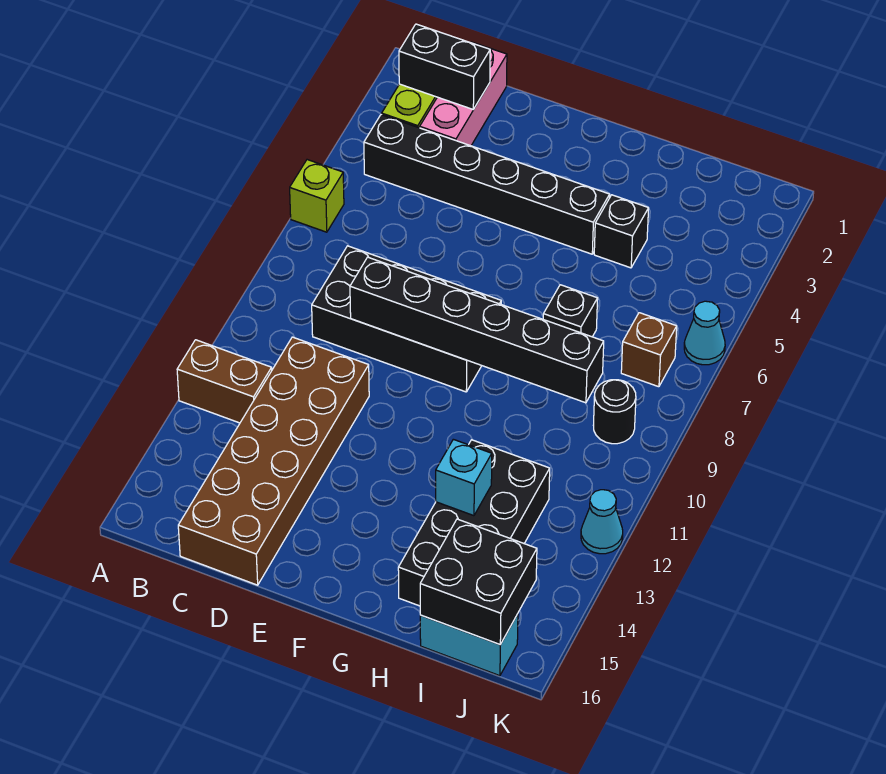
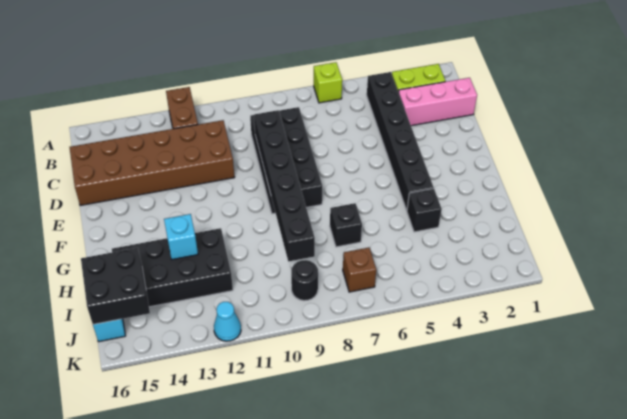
black brick B2:C2 level 2 -> none
cyan cone K6 level 1 -> none

